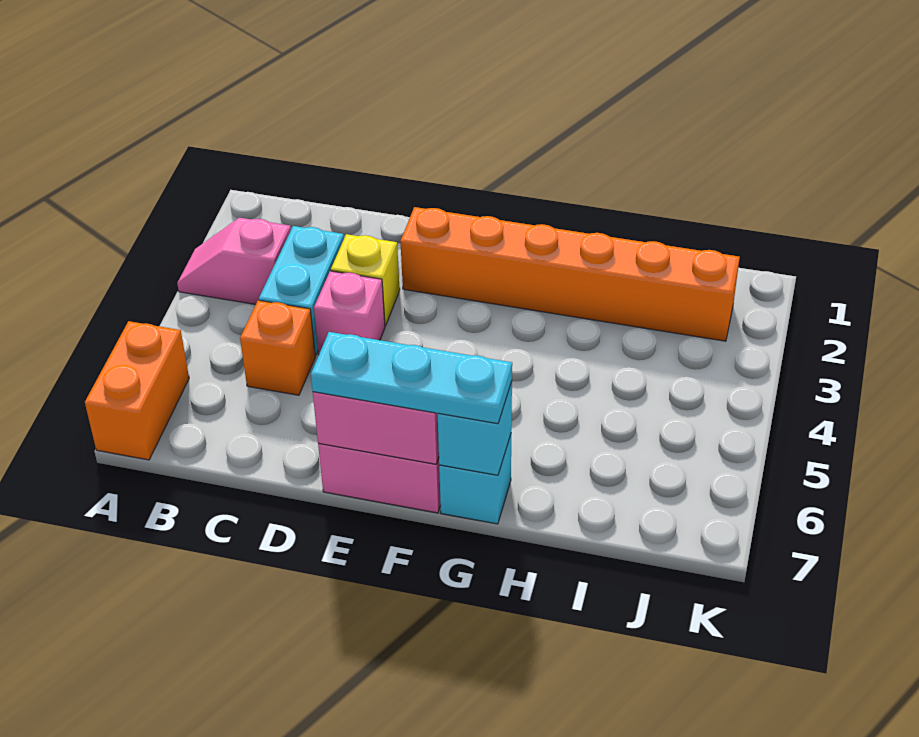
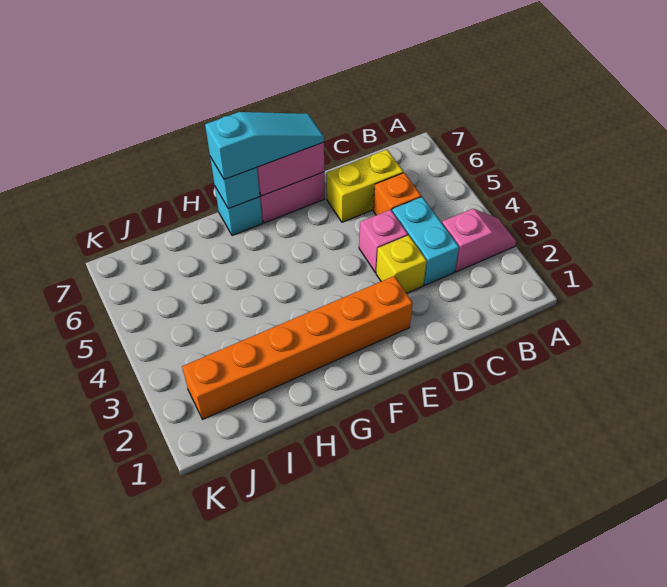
orange brick A6:A7 level 1 -> none
none -> yellow brick C6:D6 level 1
cyan plate E7:G7 level 3 -> cyan slope E7:G7 level 3 top G

